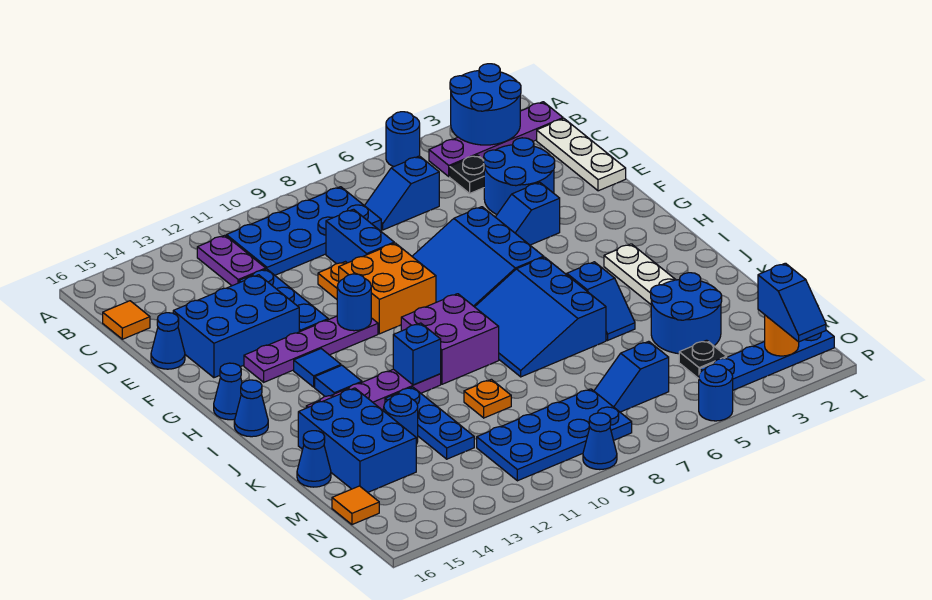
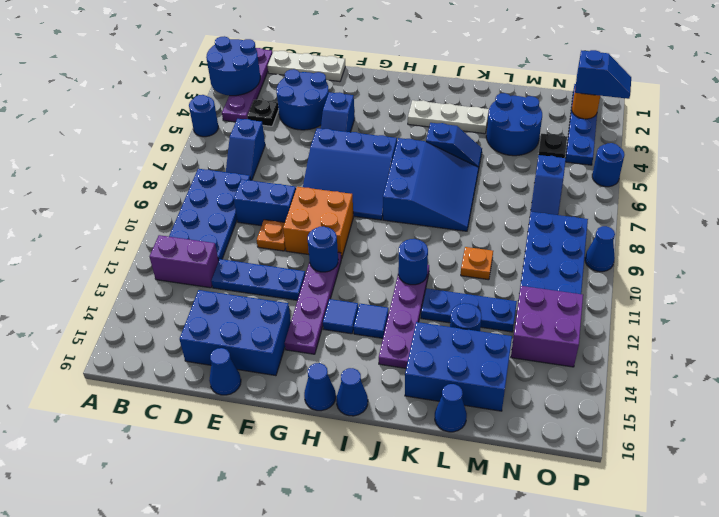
purple plate B12:C12 level 1 -> purple brick B12:C12 level 1
orange tile C16 level 1 -> none
blue brick E13:F15 level 1 -> blue brick D14:F15 level 1
blue slope I6:K8 level 1 top 6 -> blue slope I6:K8 level 1 top I
purple brick I9:J10 level 1 -> purple brick N12:O13 level 1
blue brick J11 level 2 -> blue round brick J11 level 2
orange tile N16 level 1 -> none

